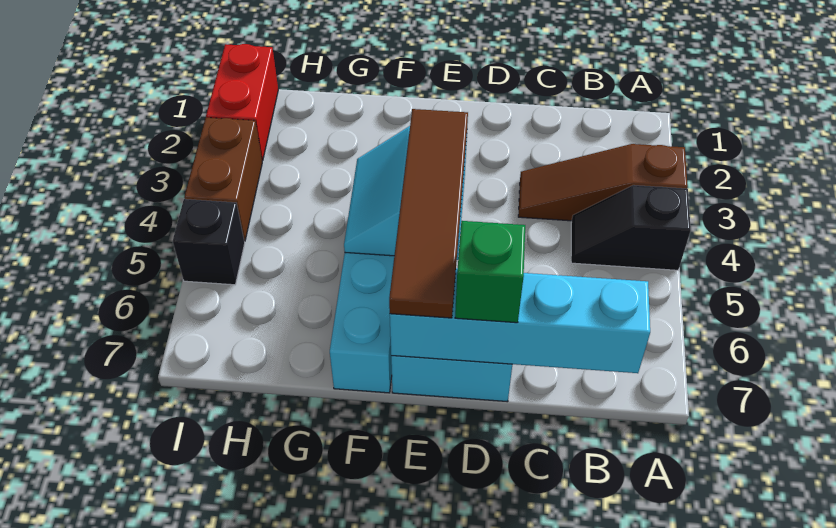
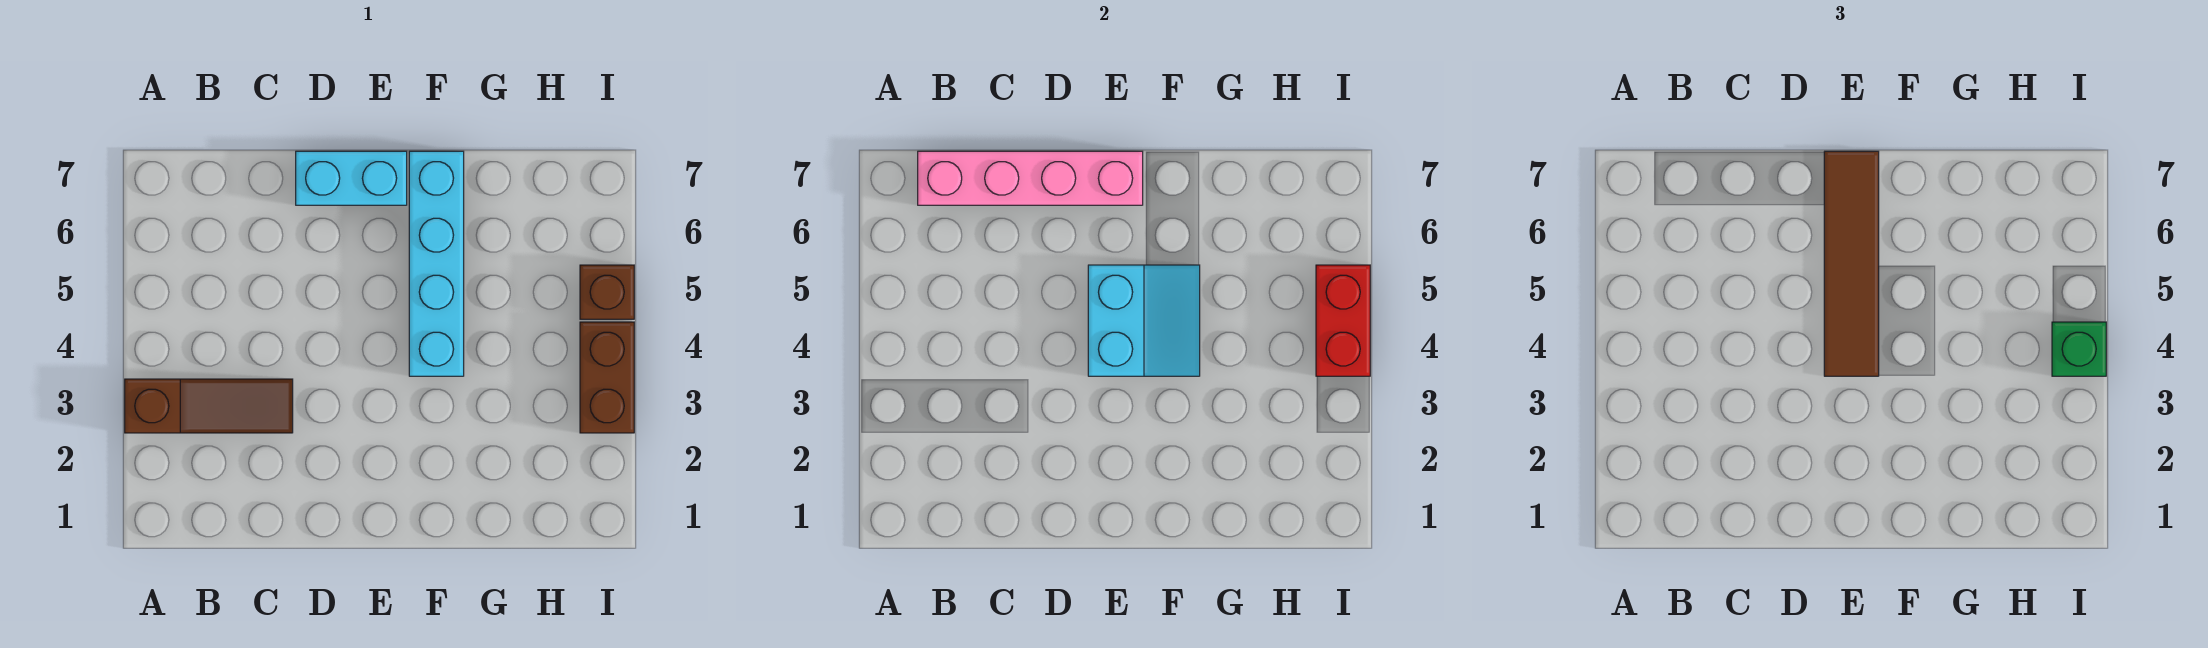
black slope A4:B4 level 1 top A -> none
cyan brick B7:E7 level 2 -> pink brick B7:E7 level 2
green brick D7 level 3 -> green brick I4 level 3
red brick I1:I2 level 1 -> red brick I4:I5 level 2
black brick I5 level 1 -> brown brick I5 level 1

